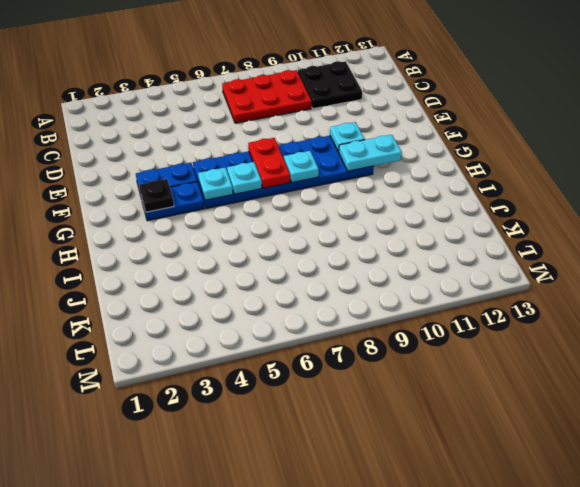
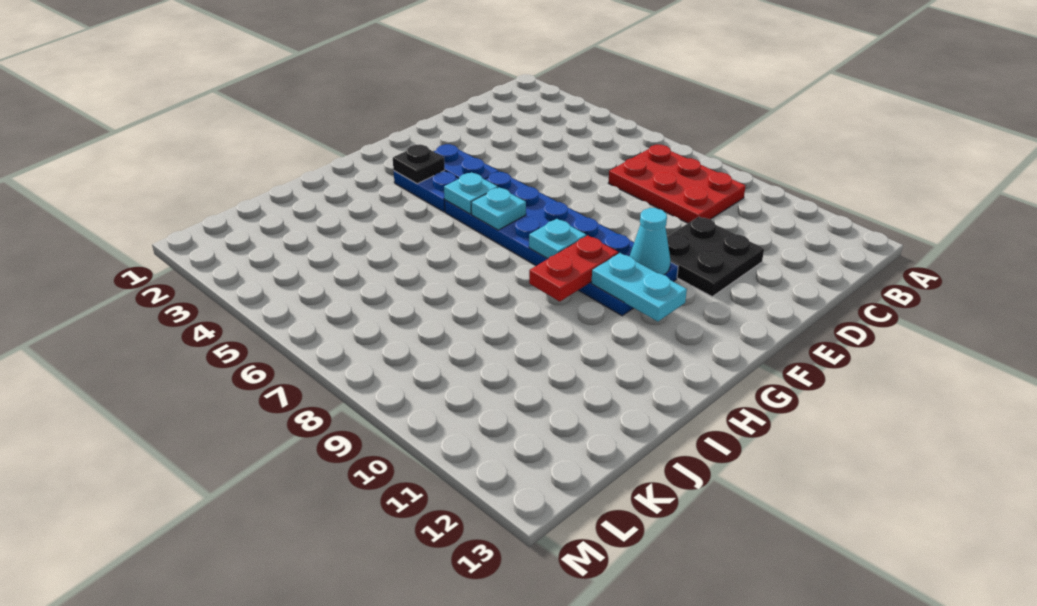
black plate B10:C11 level 1 -> black plate D10:E11 level 1
red plate F7:G7 level 2 -> red plate G9:H9 level 2
cyan plate F10 level 2 -> cyan cone F10 level 2

